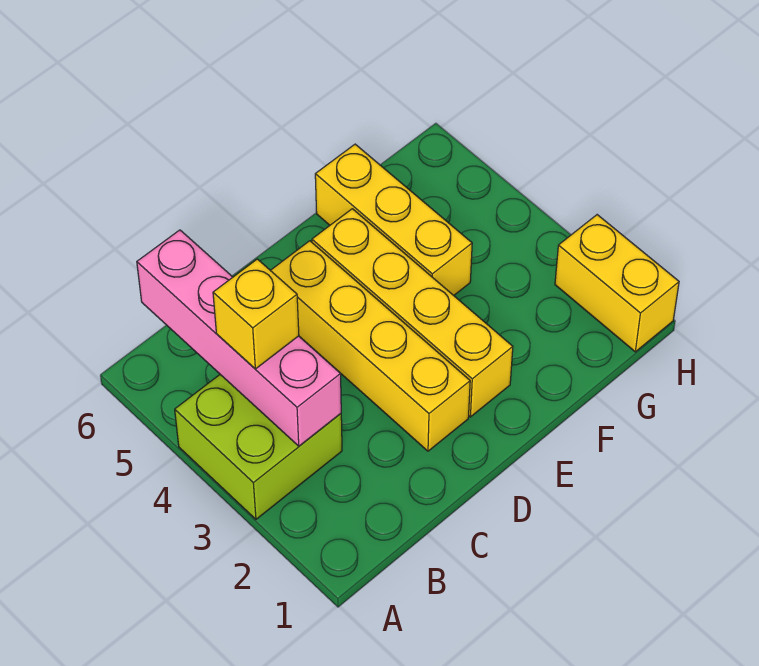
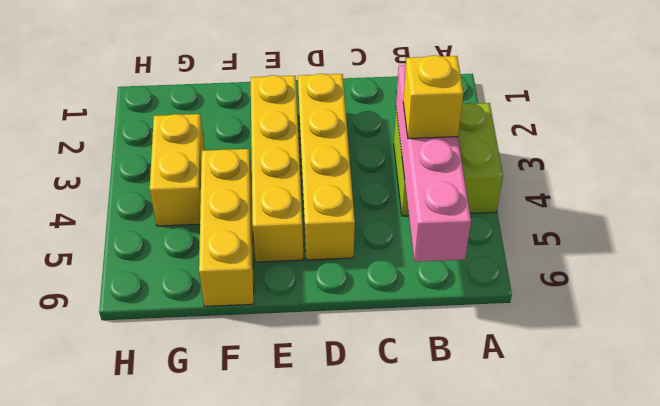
yellow brick H1:H2 level 1 -> yellow brick G3:G4 level 1

